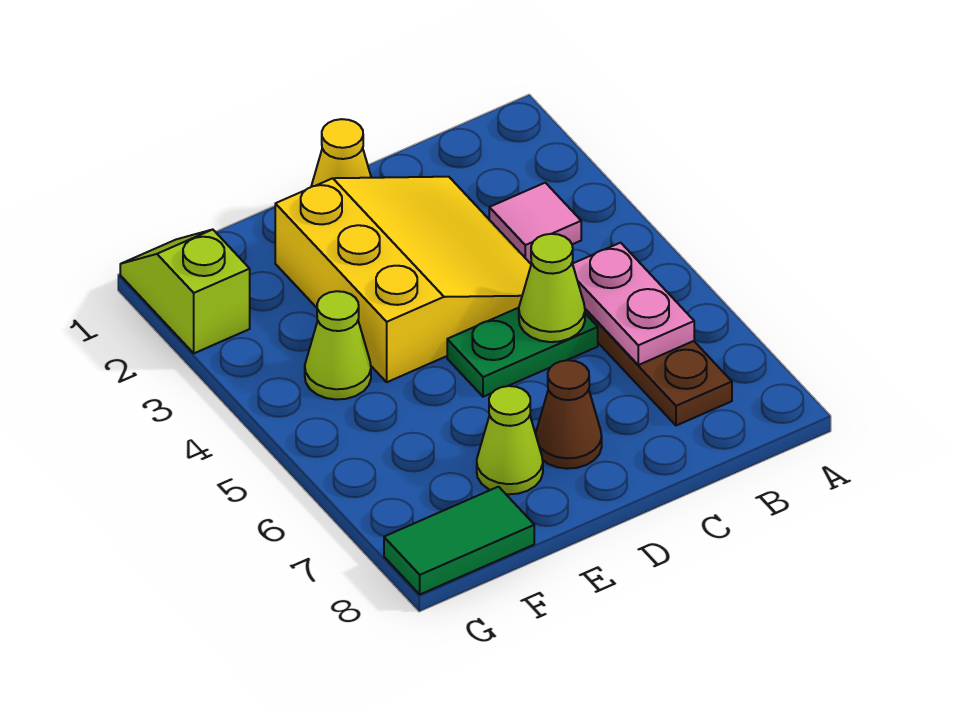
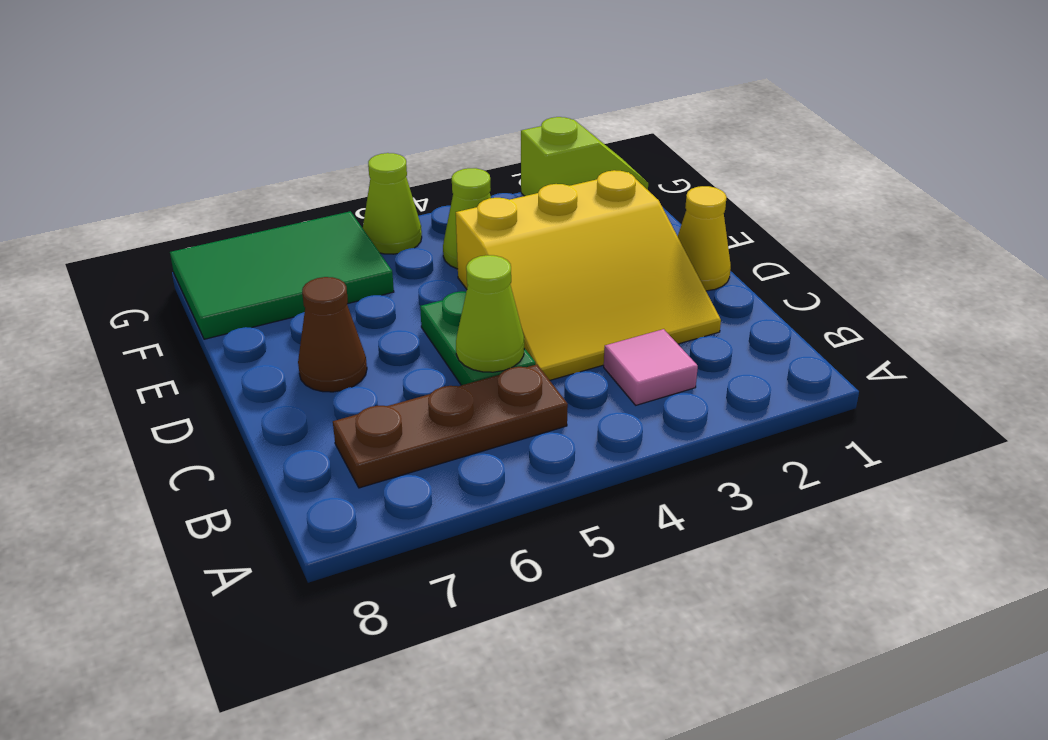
pink plate B5:B6 level 2 -> none
lime cone E7 level 1 -> lime cone G5 level 1
green tile F8:G8 level 1 -> green tile F6:G8 level 1

